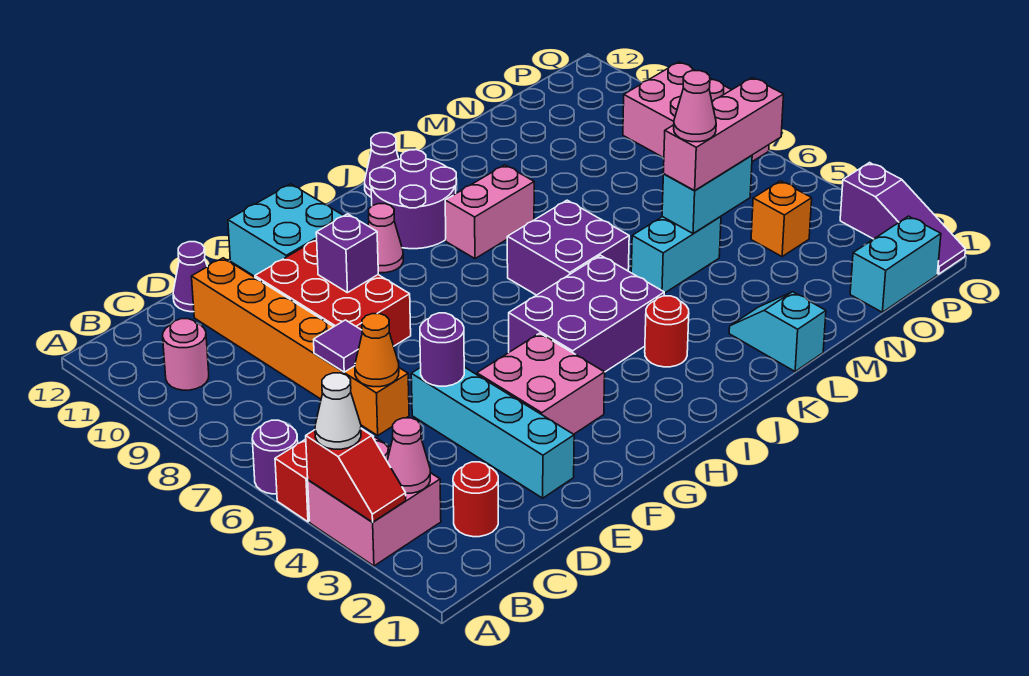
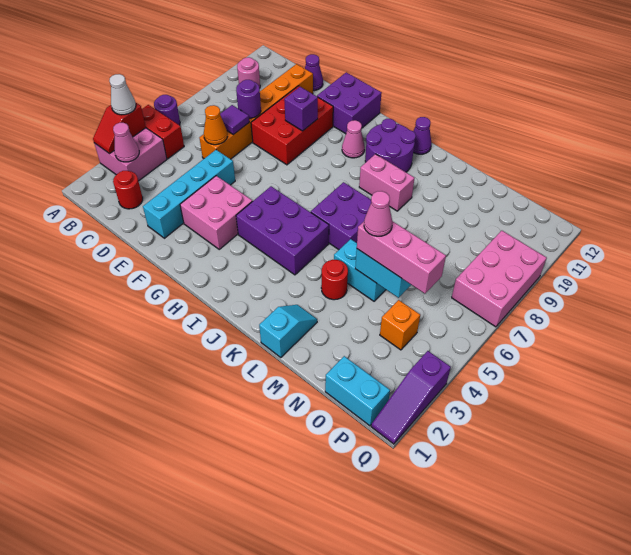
purple round brick E5 level 2 -> purple round brick D8 level 2
cyan brick F11:G12 level 1 -> purple brick F11:G12 level 1
red round brick J3 level 1 -> red round brick L4 level 1

